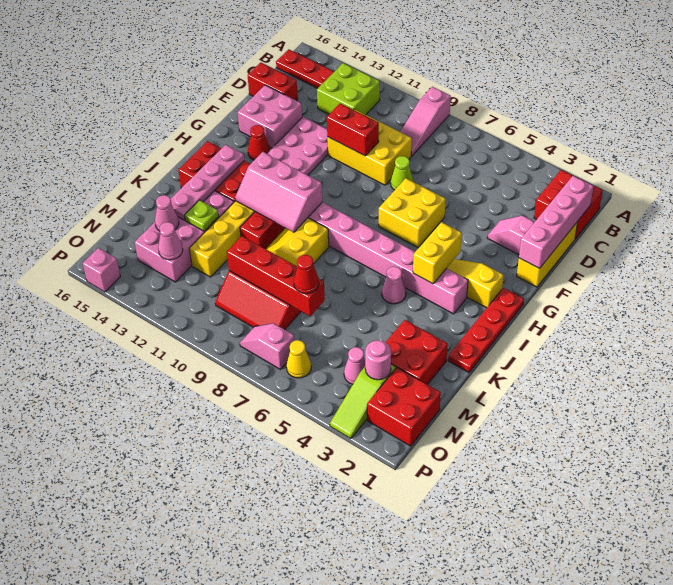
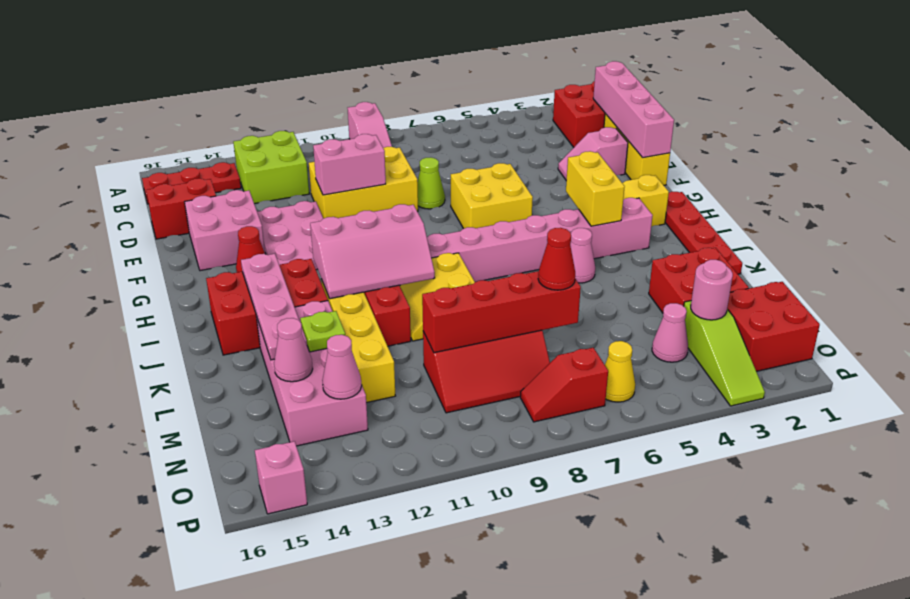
red brick E10:E11 level 2 -> pink brick E10:E11 level 2
pink slope O7:O8 level 1 top 7 -> red slope O7:O8 level 1 top 7

